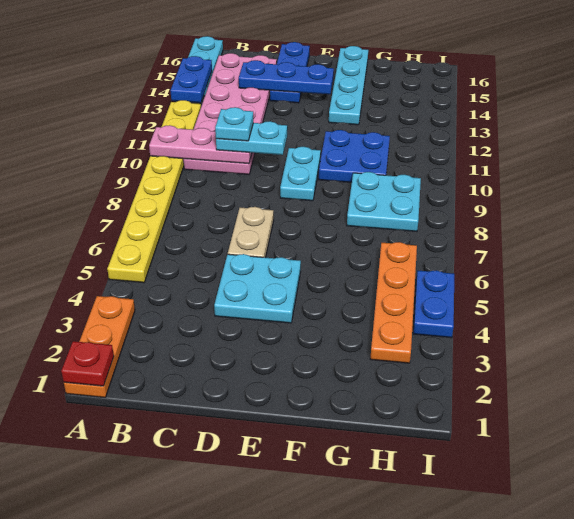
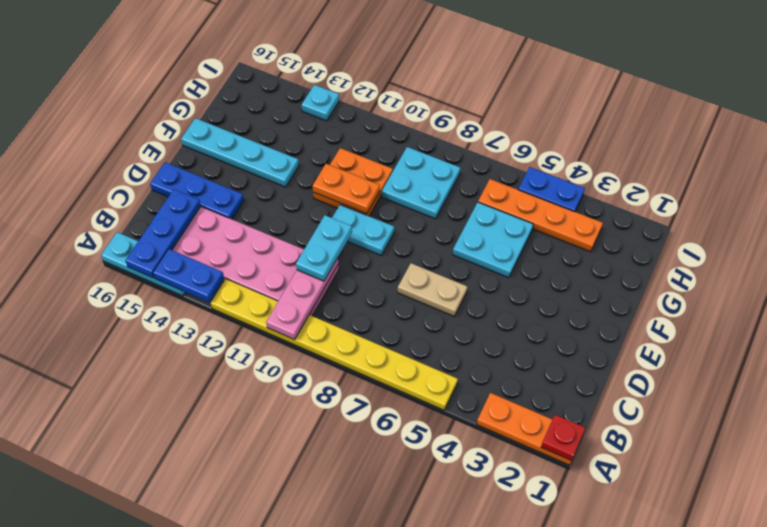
cyan plate C10 level 4 -> cyan plate I13 level 1
blue plate C14:E14 level 2 -> blue plate A15:C15 level 2
cyan plate D4:E5 level 1 -> cyan plate F5:G6 level 1
blue plate F10:G11 level 1 -> orange plate F10:G11 level 1
none -> orange plate F10:F11 level 2

